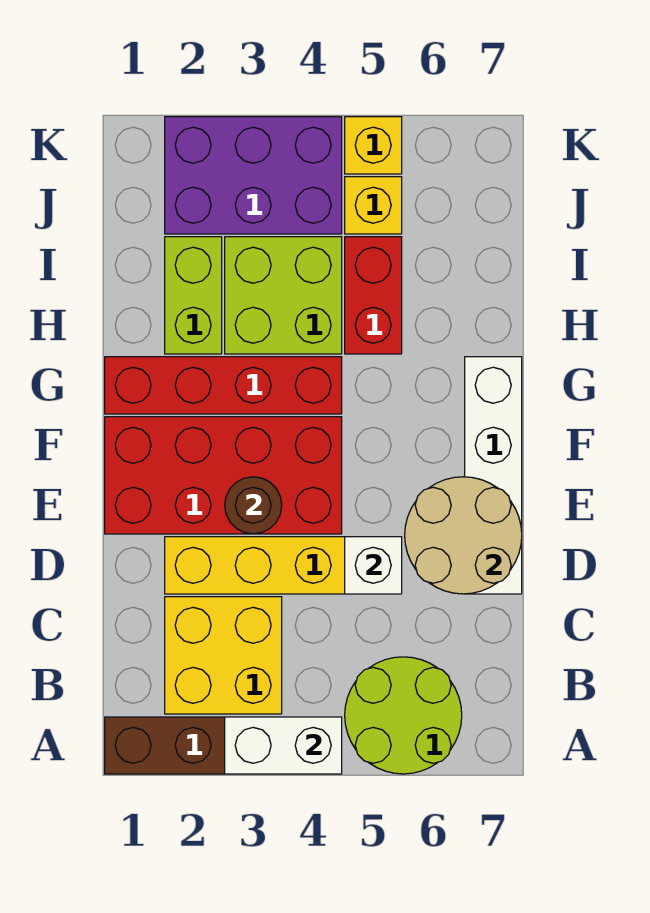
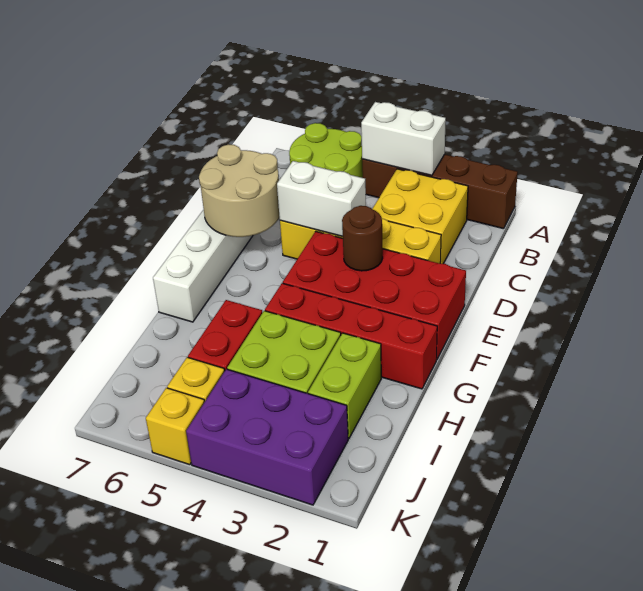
white brick D5 level 2 -> white brick D4:D5 level 2

